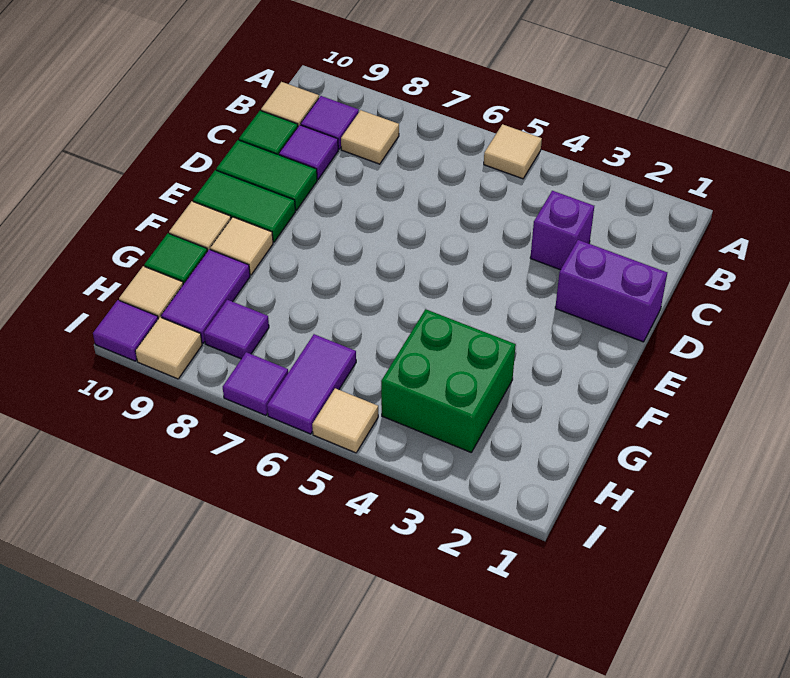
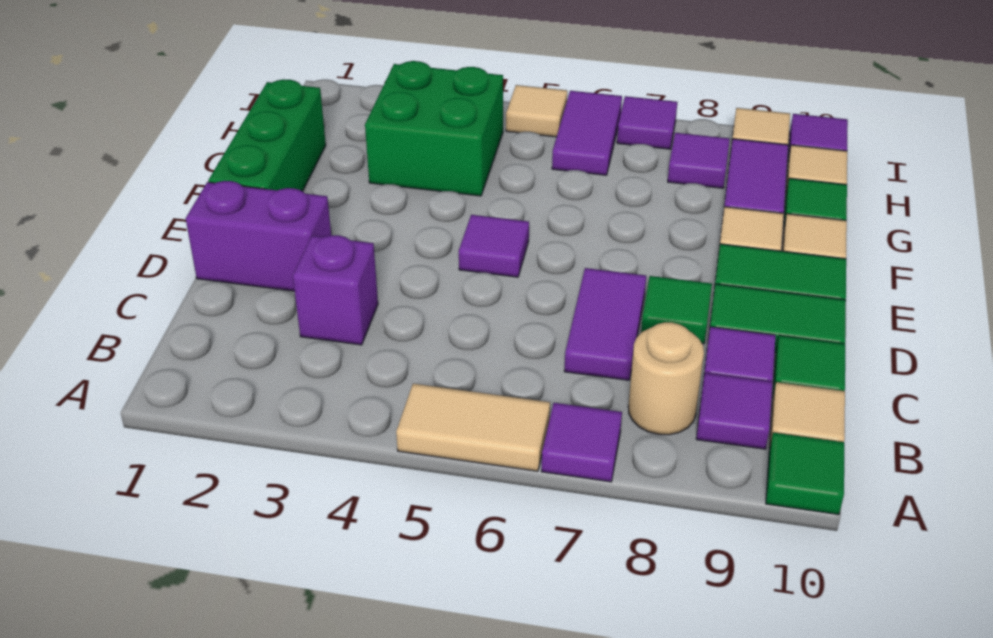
tan tile A5 level 1 -> tan tile A5:A6 level 1
none -> purple tile A7 level 1
none -> green tile A10 level 1
tan tile B8 level 1 -> tan round brick B8 level 1
none -> purple tile C7:D7 level 1
none -> green tile D8 level 1
none -> green brick E1:G1 level 1
none -> purple tile E5 level 1

